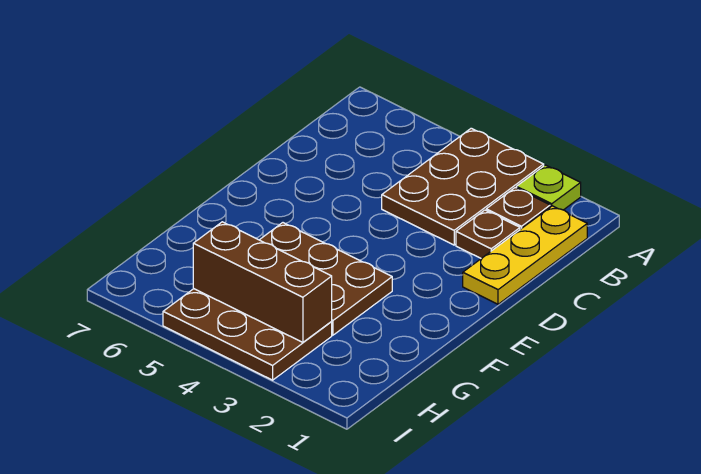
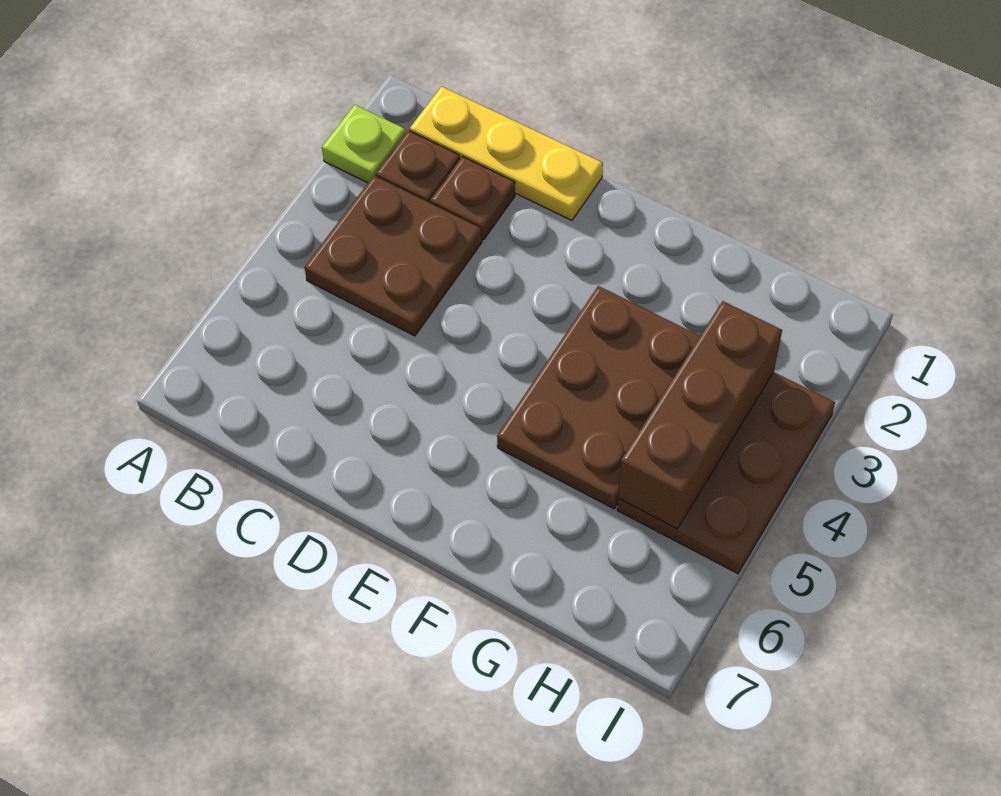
brown plate A3:C4 level 1 -> brown plate B3:C4 level 1

